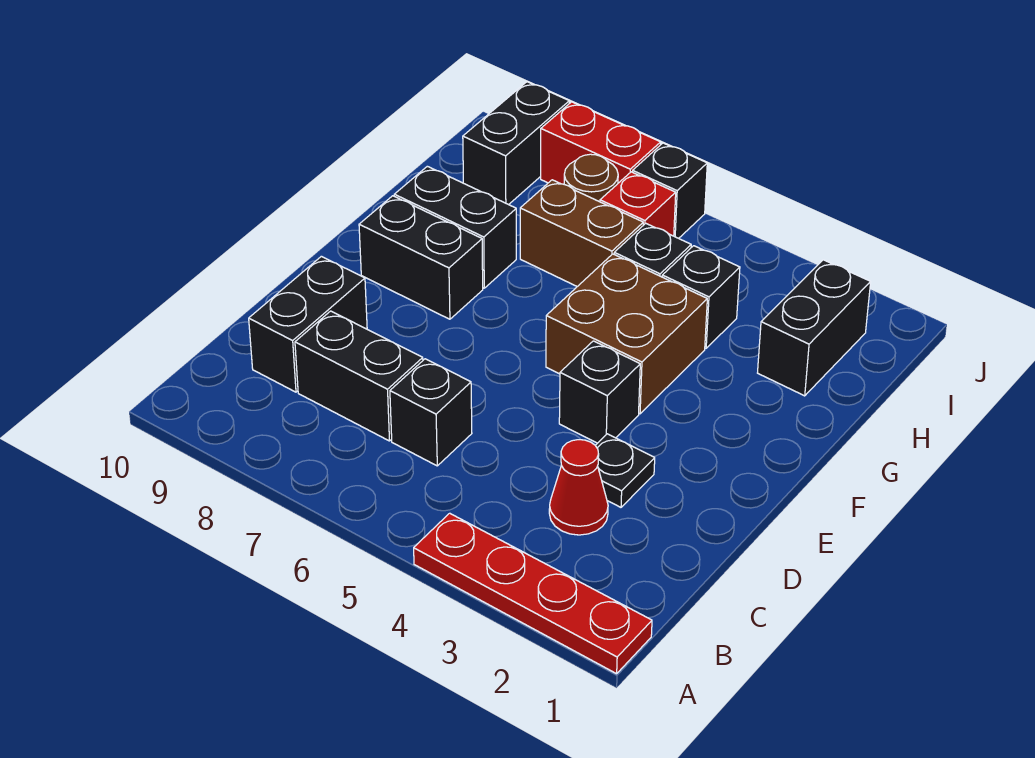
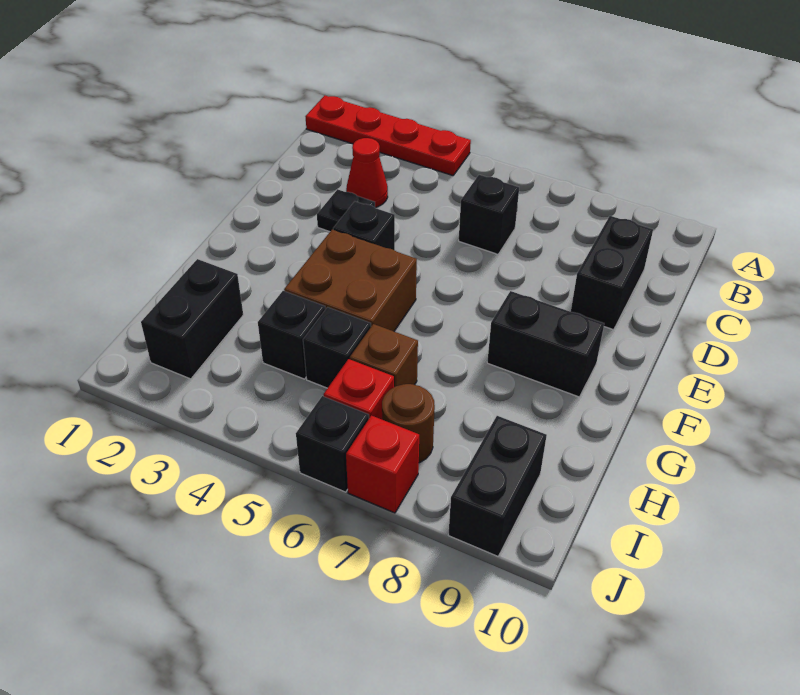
black brick C7:C8 level 1 -> none
black brick G8:G9 level 1 -> none
brown brick H6:H7 level 1 -> brown brick H6 level 1
red brick J7:J8 level 1 -> red brick J7 level 1

